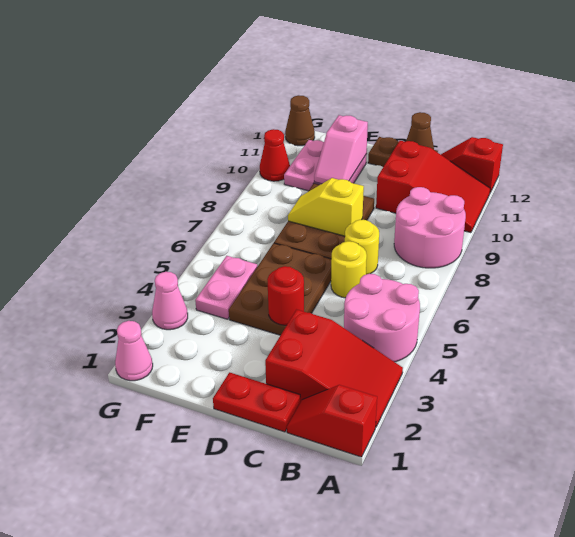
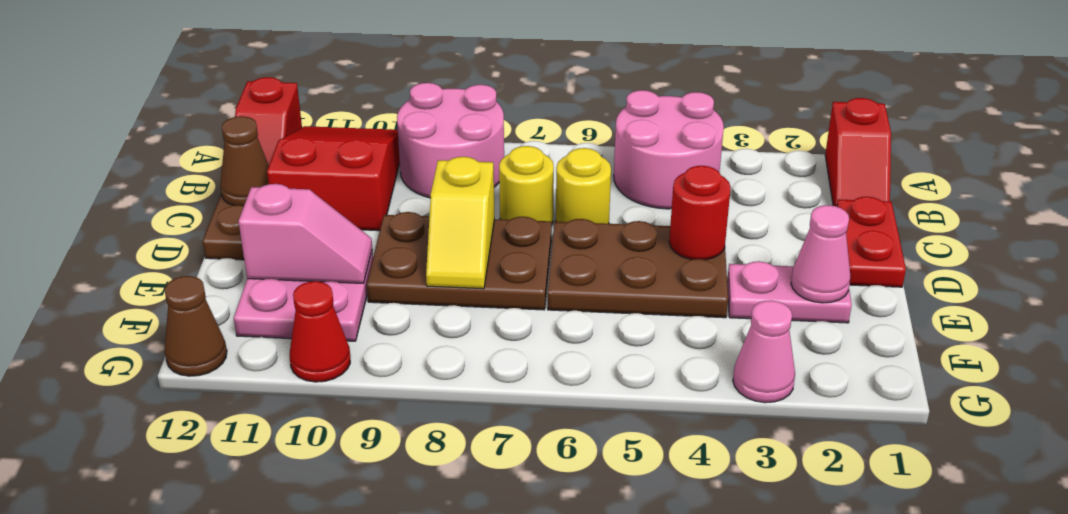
red slope A2:C3 level 1 top C -> none
pink plate F4:F5 level 1 -> pink plate E2:E3 level 1
pink cone G1 level 1 -> pink cone E2 level 2

